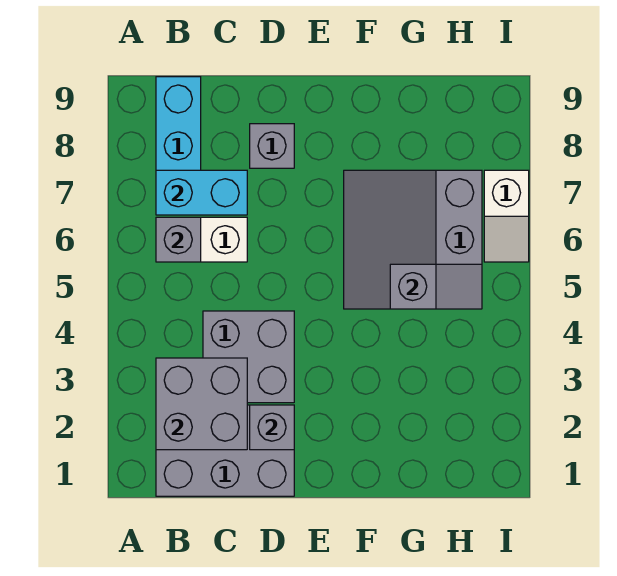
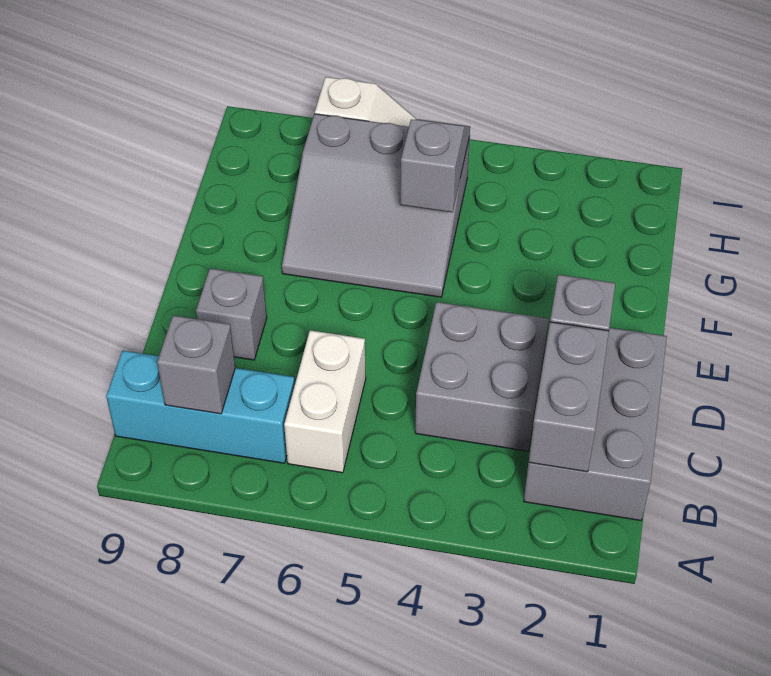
grey brick B2:C3 level 2 -> grey brick B2:C2 level 2
grey brick B6 level 2 -> grey brick B8 level 2
cyan brick B7:C7 level 2 -> none

